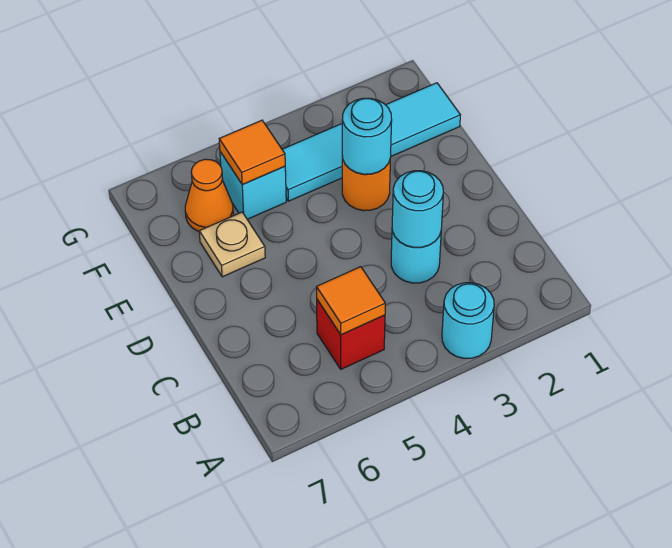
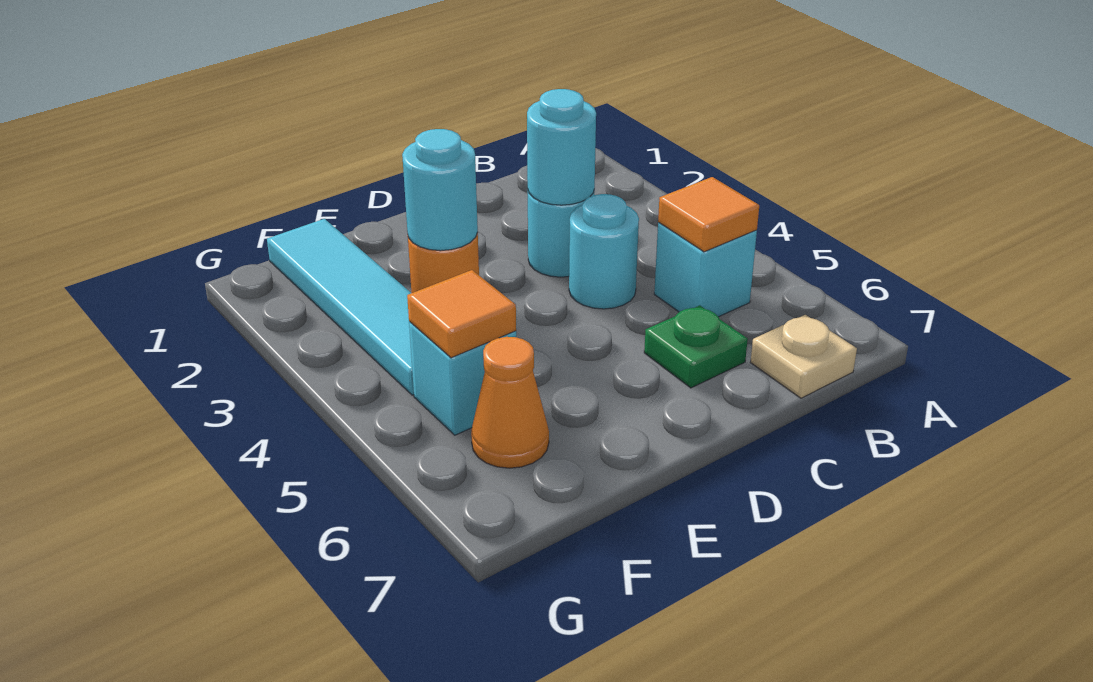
cyan round brick A3 level 1 -> cyan round brick C4 level 1
red brick B5 level 1 -> cyan brick B5 level 1
none -> green plate C6 level 1
tan plate E6 level 1 -> tan plate B7 level 1

